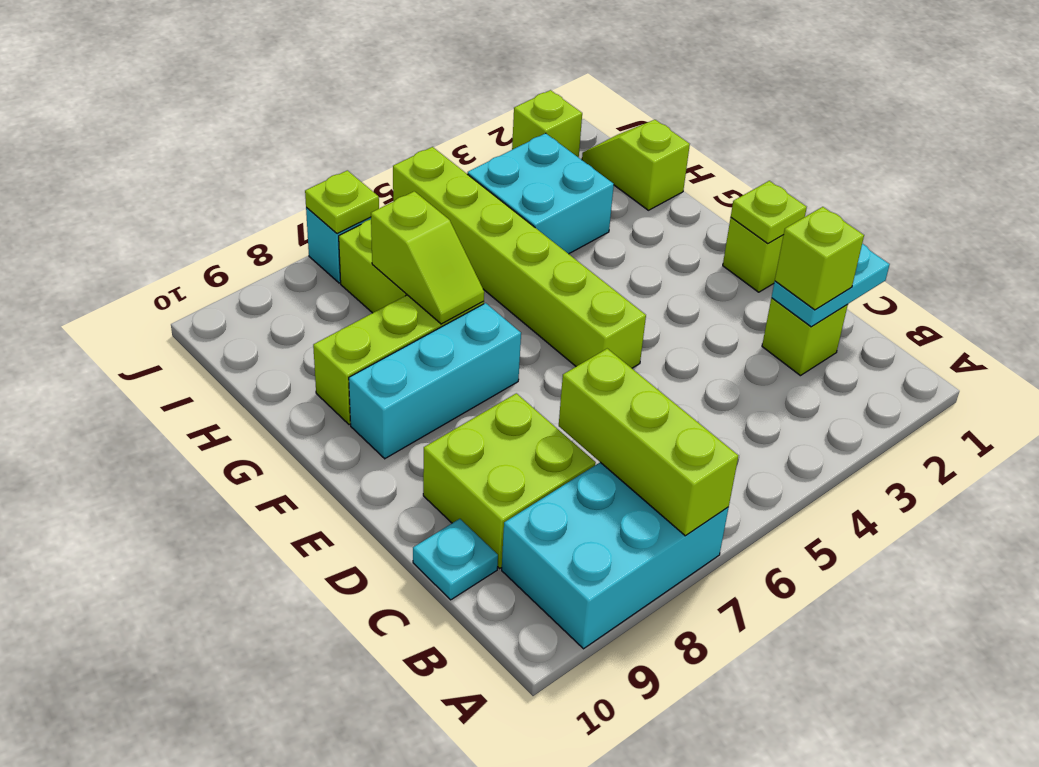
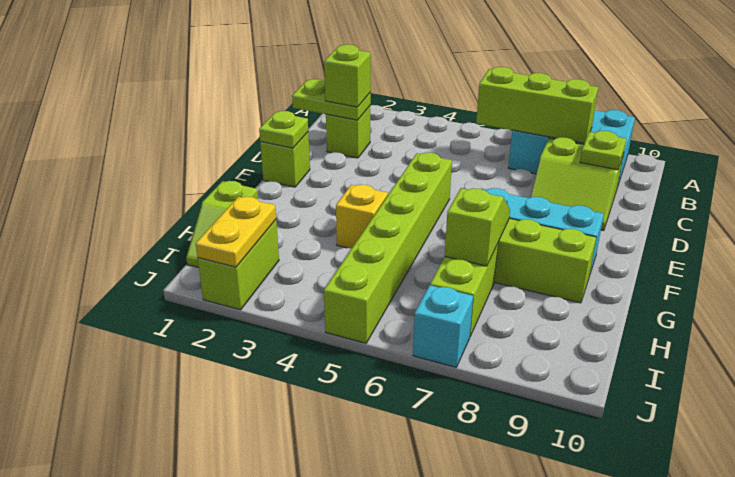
lime brick A7:C7 level 2 -> lime brick B6:B8 level 2
cyan plate C1:C2 level 2 -> lime plate C1:C2 level 2
lime brick C8:D9 level 1 -> lime slope C8:D9 level 1 top C
cyan plate C10 level 1 -> none
none -> yellow brick G4 level 1
cyan brick H3:I4 level 1 -> none
none -> yellow plate I2:J2 level 2
lime brick J2 level 1 -> lime brick I2:J2 level 1
lime plate J7 level 2 -> lime plate C9 level 2

